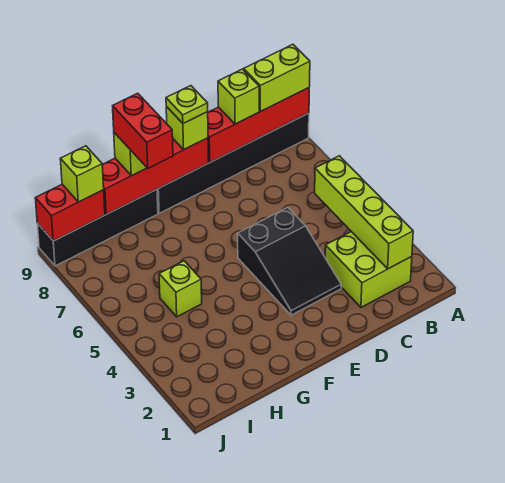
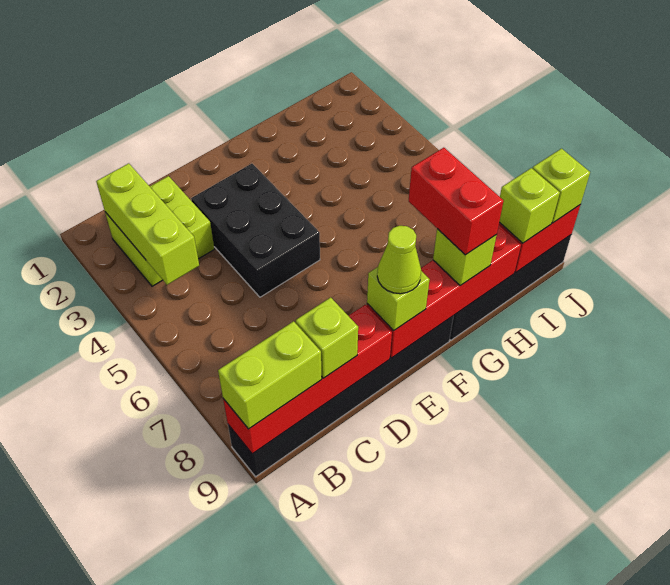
lime brick B2:B5 level 2 -> lime brick B2:B4 level 2
black slope D3:E5 level 1 top 5 -> black brick D3:E5 level 1
lime plate E9 level 4 -> lime cone E9 level 4
lime brick H5 level 1 -> lime brick J9 level 3

